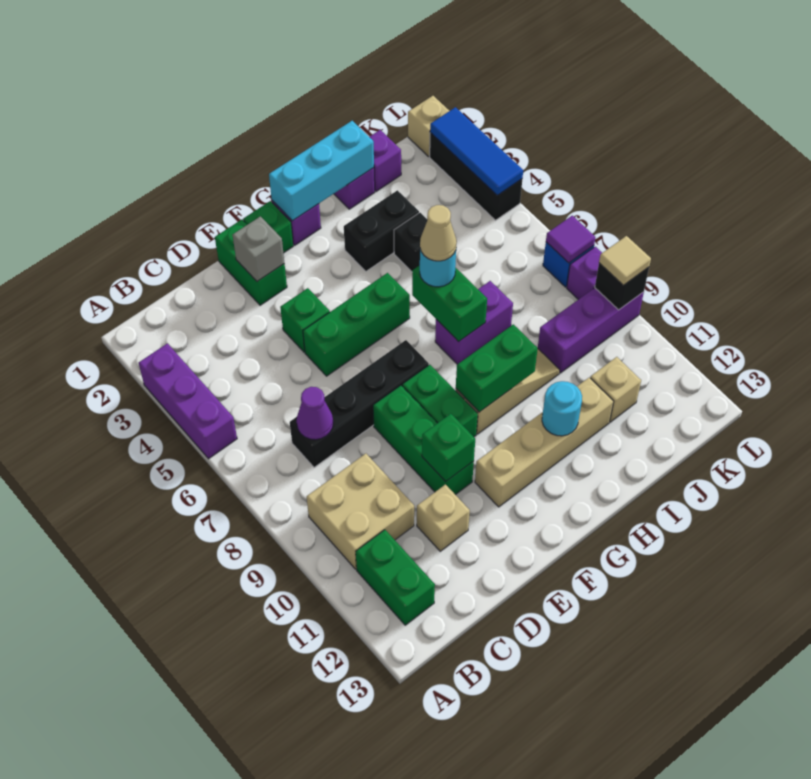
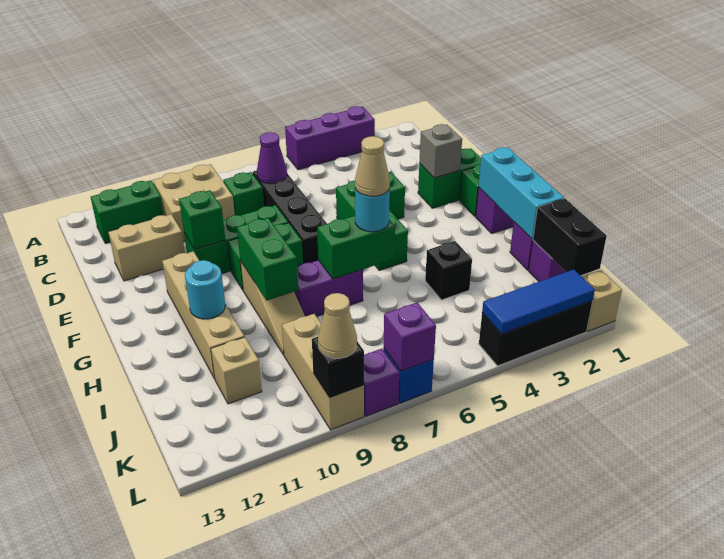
none -> green brick C8 level 1
tan brick D11 level 1 -> tan brick D11:D12 level 1
black brick H3:I3 level 1 -> black brick J1:K1 level 2
purple brick H7:I7 level 1 -> purple brick H7:H8 level 1
purple brick J9:L9 level 1 -> tan brick J9:L9 level 1
purple tile L7 level 2 -> purple brick L7 level 2
tan tile L9 level 3 -> tan cone L9 level 3

